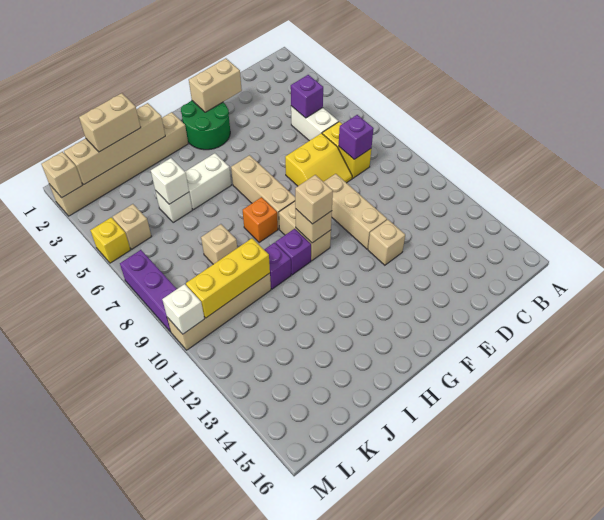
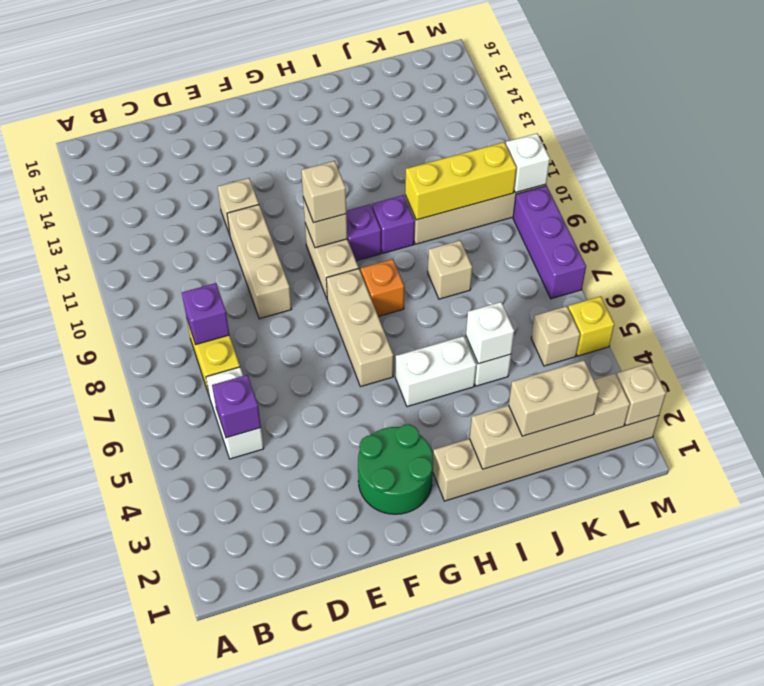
yellow slope D7:E8 level 1 top 7 -> none
tan brick E2:F2 level 2 -> none

